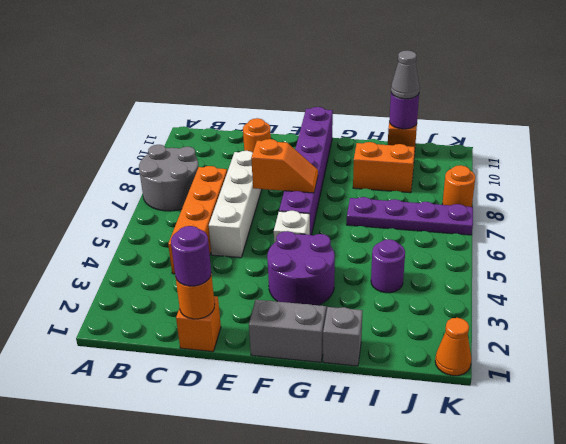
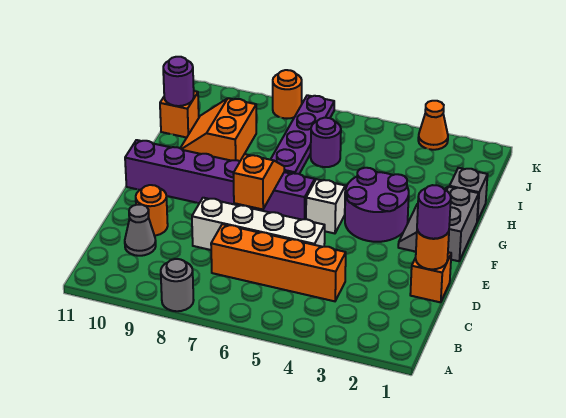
grey round brick A7:B8 level 1 -> grey round brick A8 level 1
purple round brick I4 level 1 -> purple round brick I6 level 1
grey cone I11 level 3 -> grey cone C10 level 1
orange cone K1 level 1 -> orange cone K3 level 1

